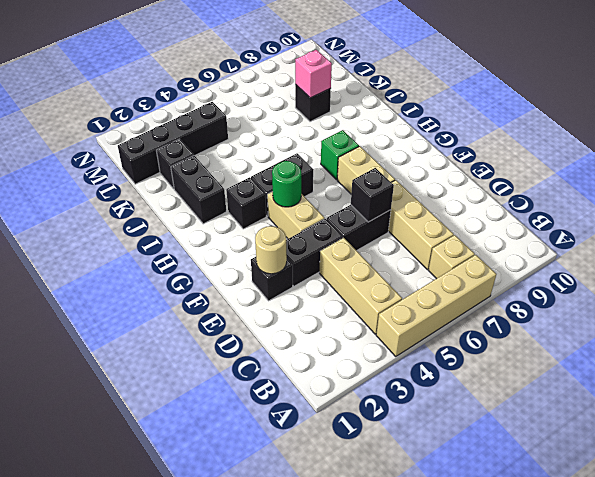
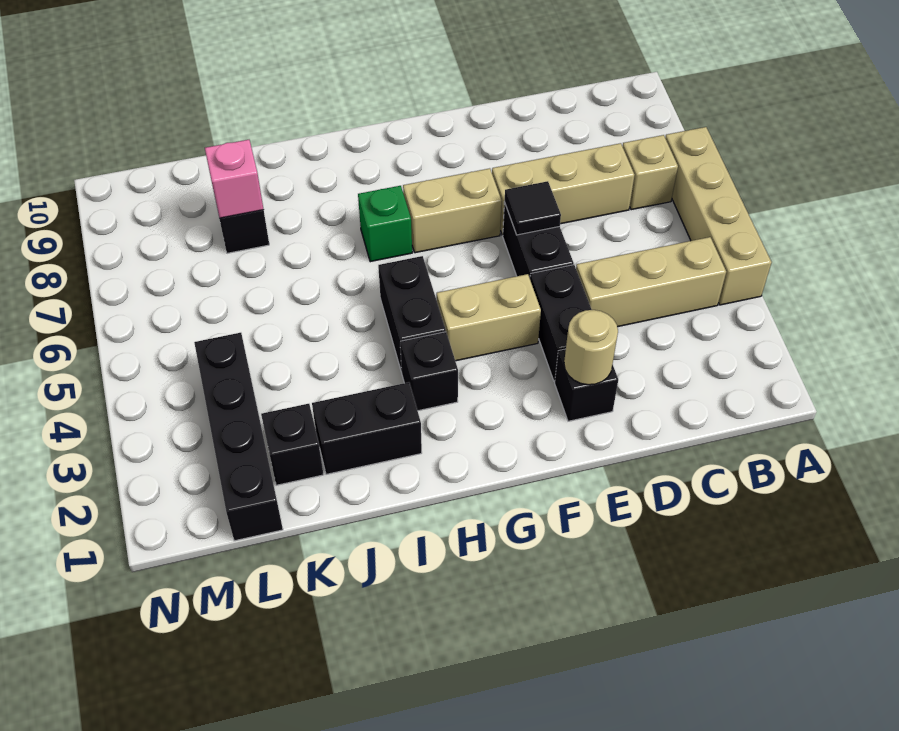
black brick E6 level 2 -> black tile E6 level 2
green round brick G4 level 2 -> none

